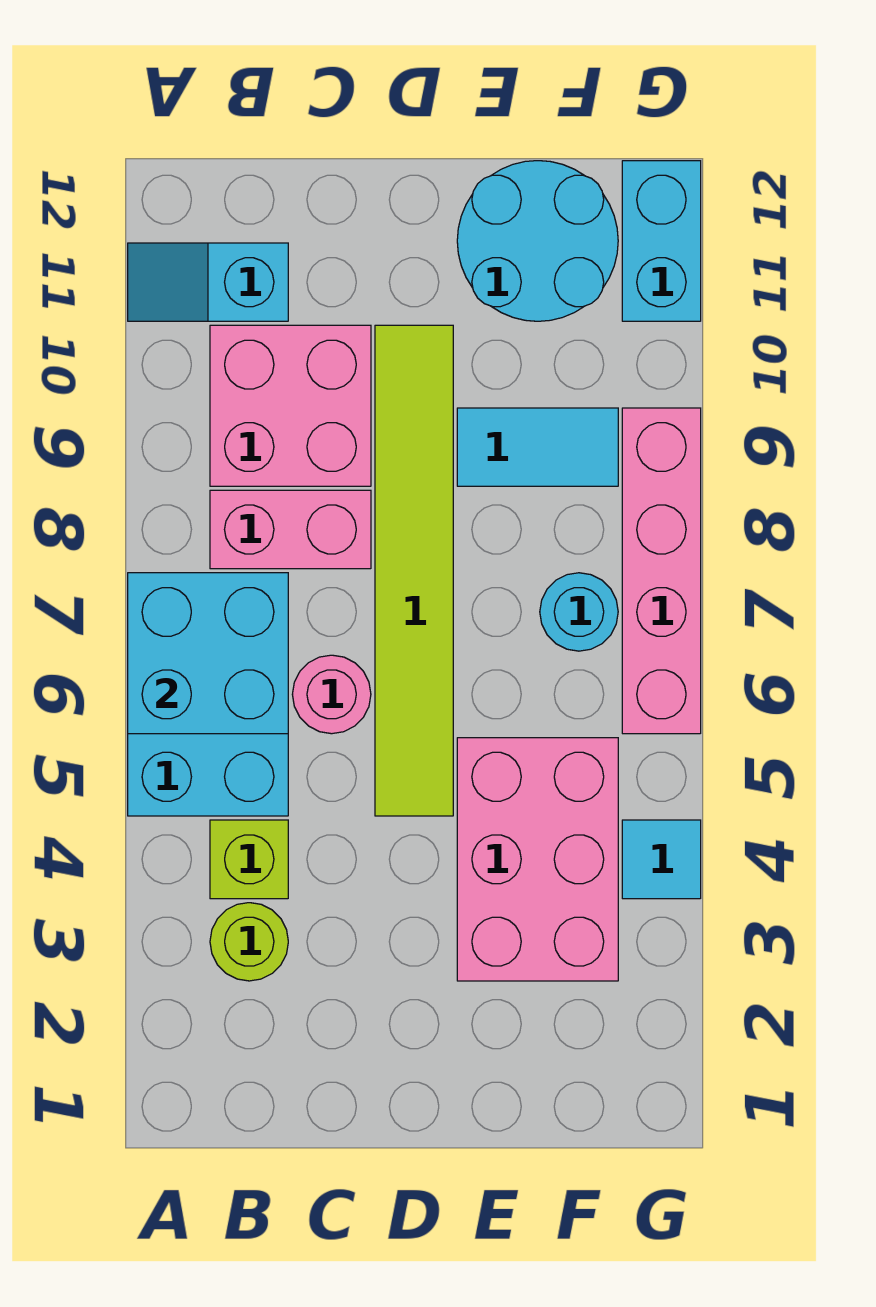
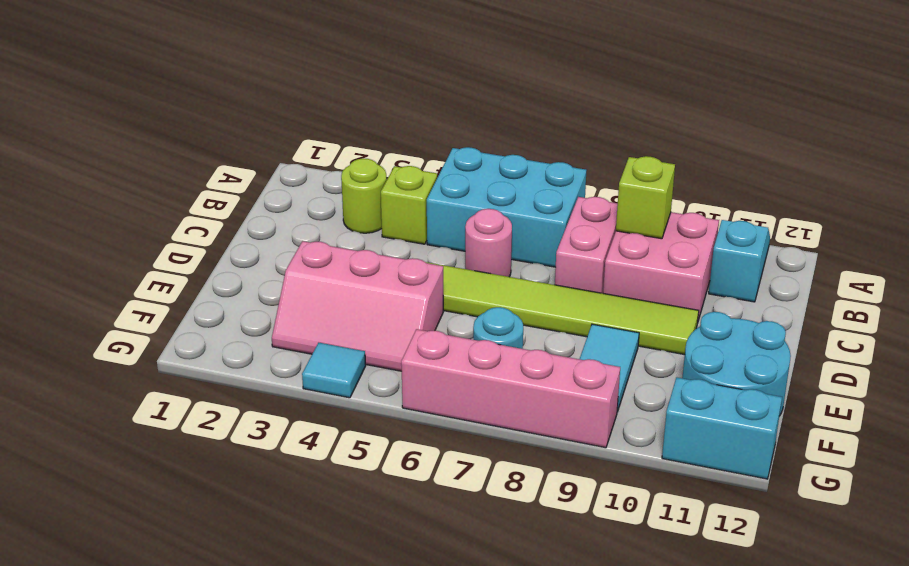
cyan brick A6:B7 level 2 -> none
none -> lime brick B9 level 2
pink brick E3:F5 level 1 -> pink slope E3:F5 level 1 top E

